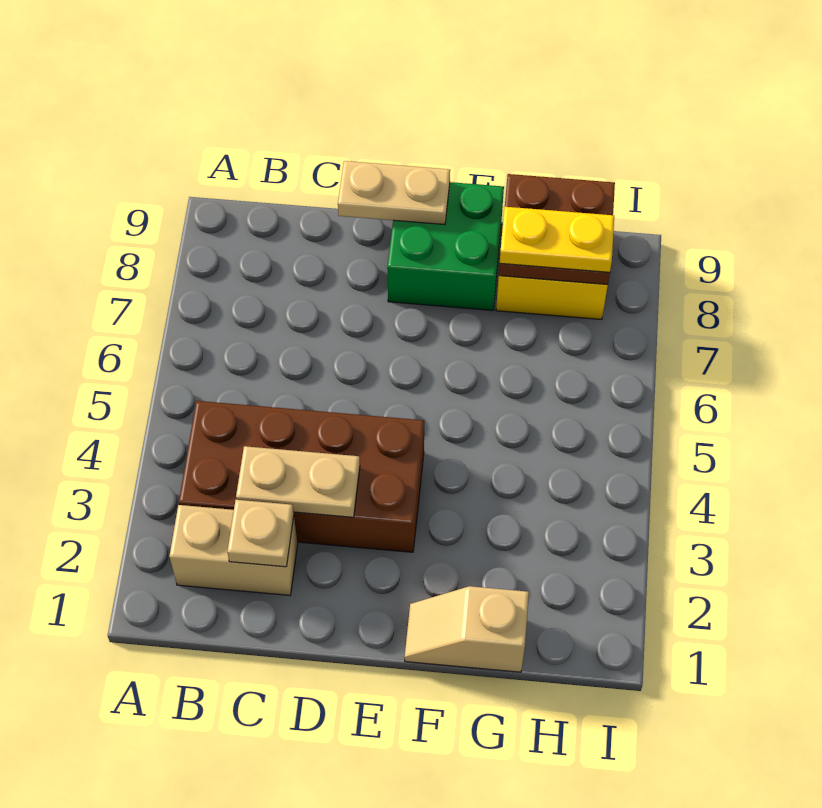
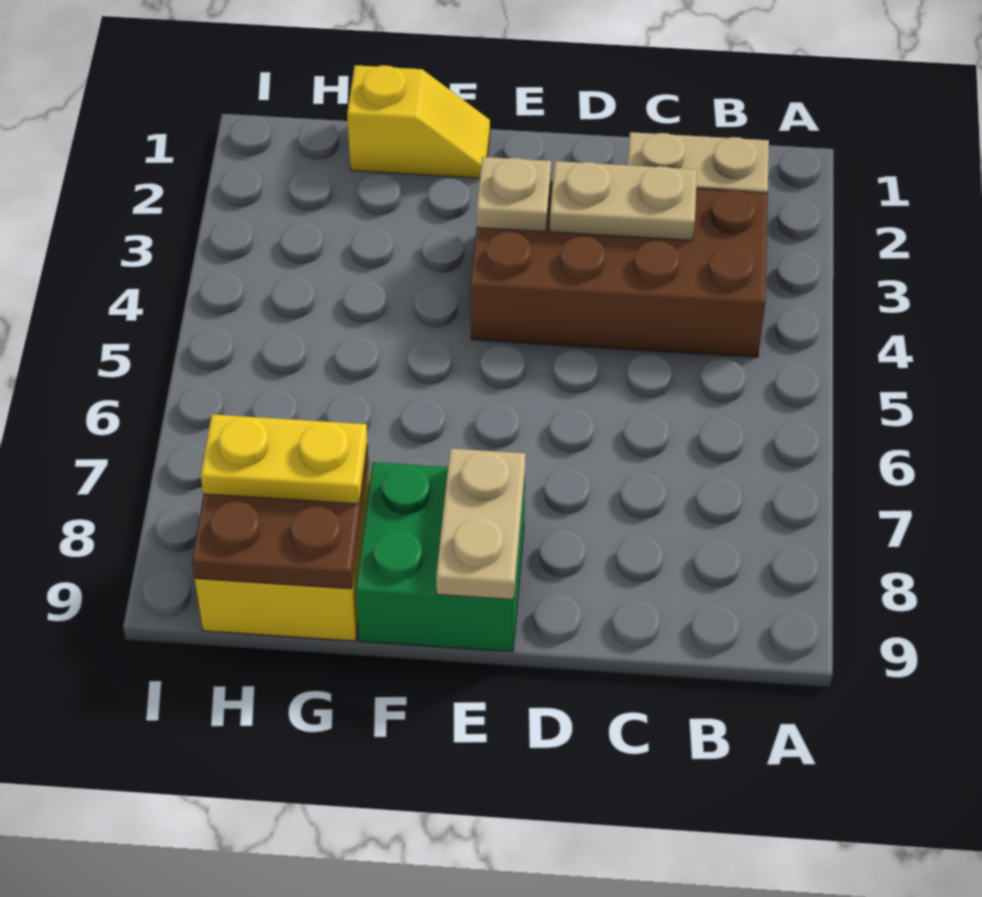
tan plate C2 level 2 -> tan plate E3 level 2
tan plate D9:E9 level 2 -> tan plate E8:E9 level 2
tan slope F1:G1 level 1 top G -> yellow slope F1:G1 level 1 top G

